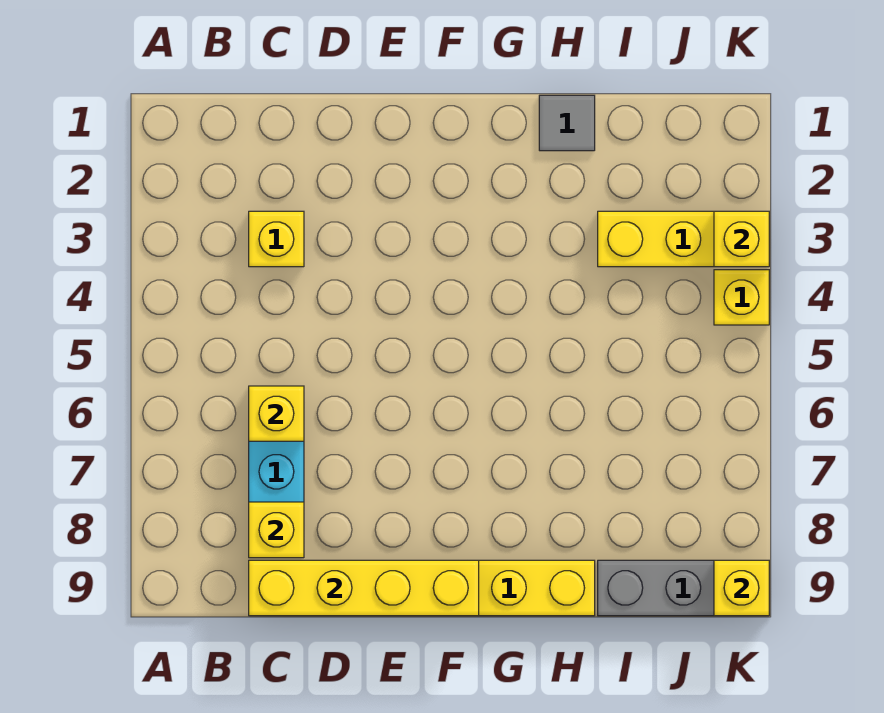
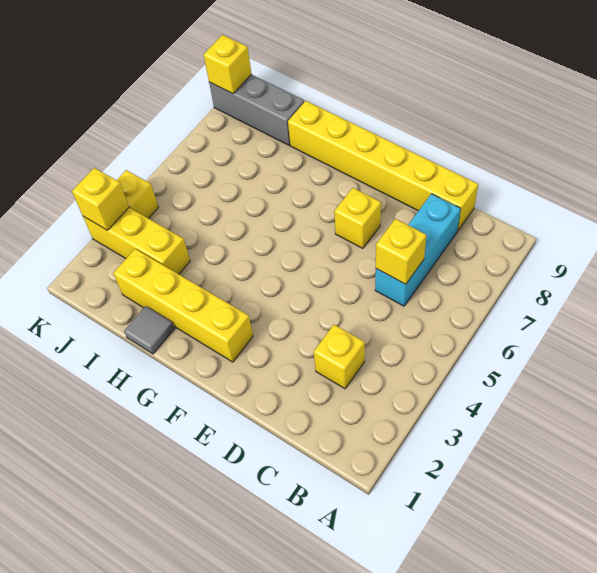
yellow brick C8 level 2 -> yellow brick E7 level 1
yellow brick C9:F9 level 2 -> yellow brick F2:I2 level 1

